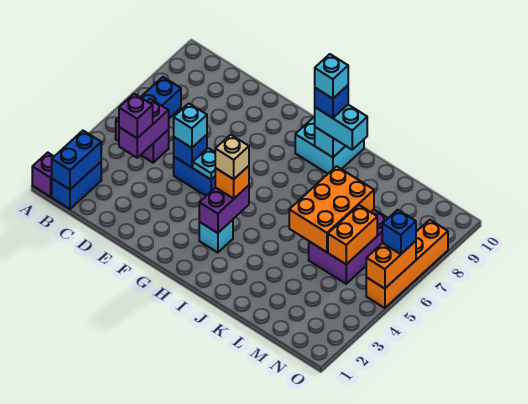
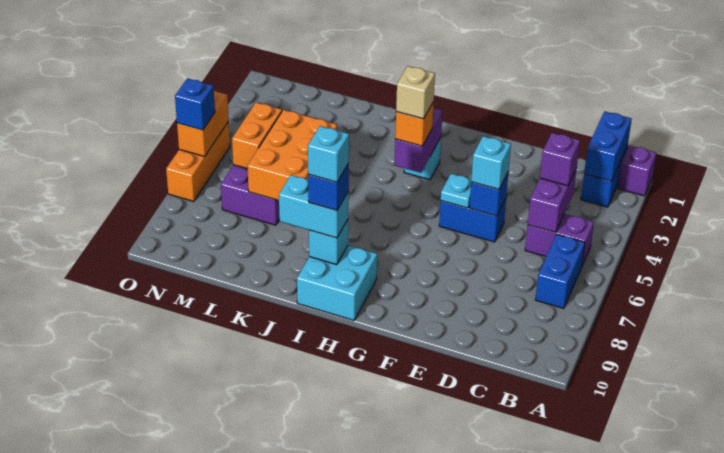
orange brick O5:O8 level 1 -> orange brick O5:O7 level 1

